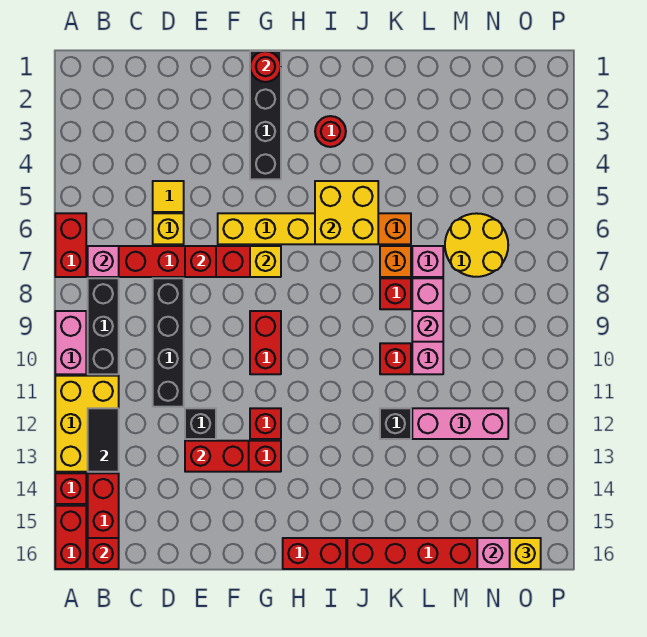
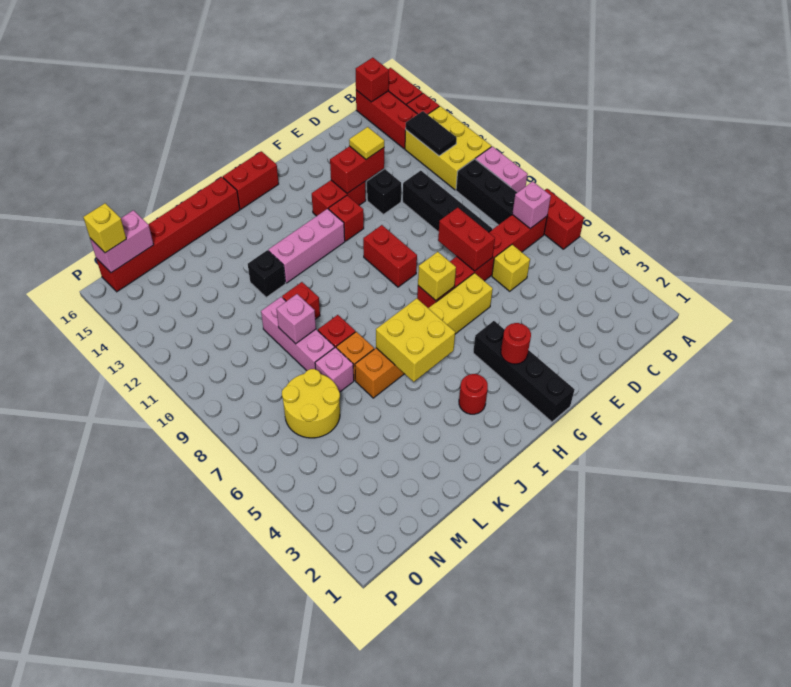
yellow tile D5 level 1 -> yellow tile E13 level 3
red brick E7 level 2 -> red brick E7:E8 level 2
red round brick G1 level 2 -> red round brick G3 level 2
pink brick L12:N12 level 1 -> pink brick H12:J12 level 1

